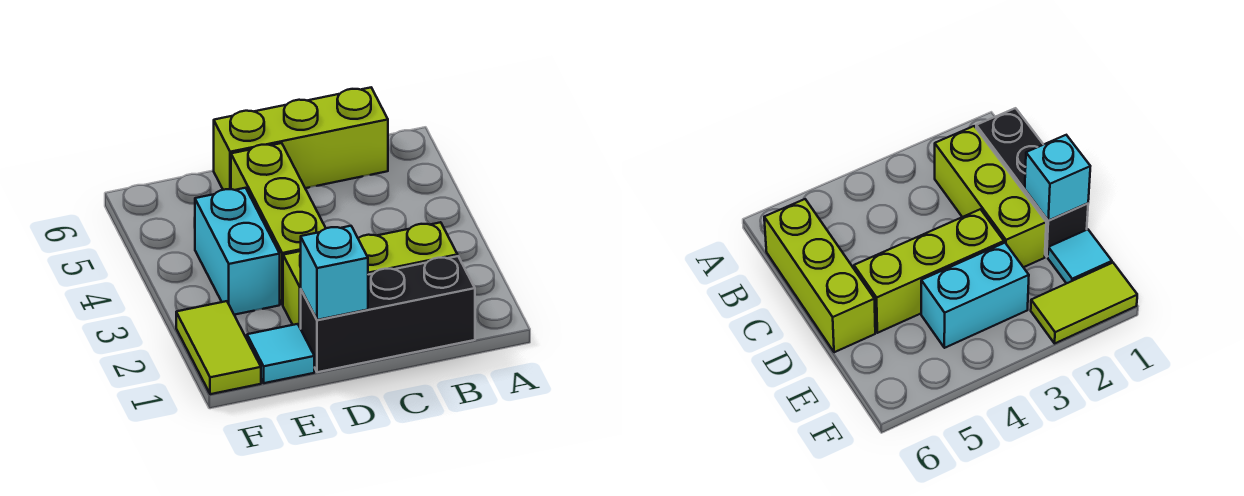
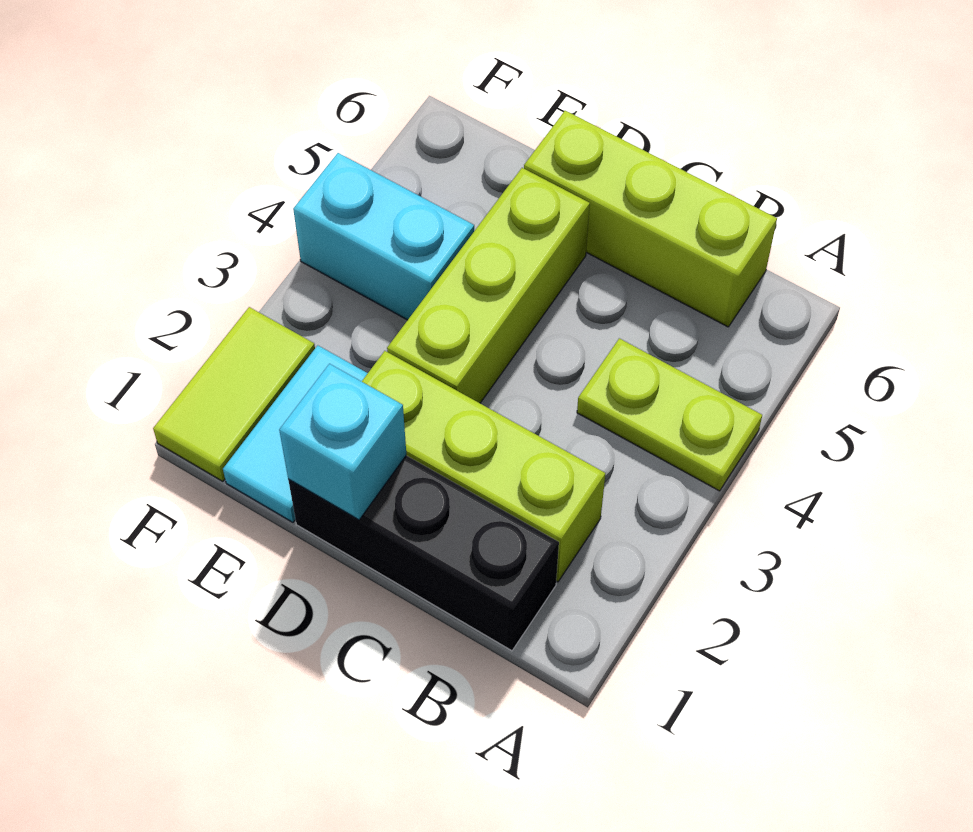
none -> lime plate A4:B4 level 1
cyan tile E1 level 1 -> cyan tile E1:E2 level 1
cyan brick E3:E4 level 1 -> cyan brick E4:F4 level 1

